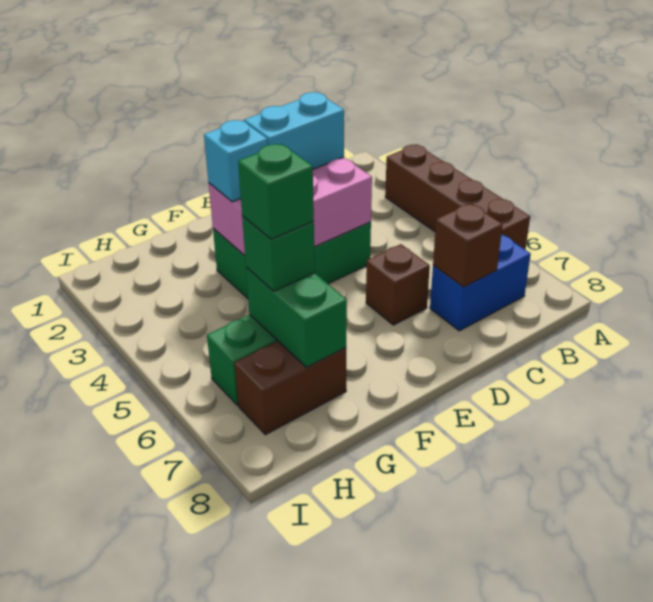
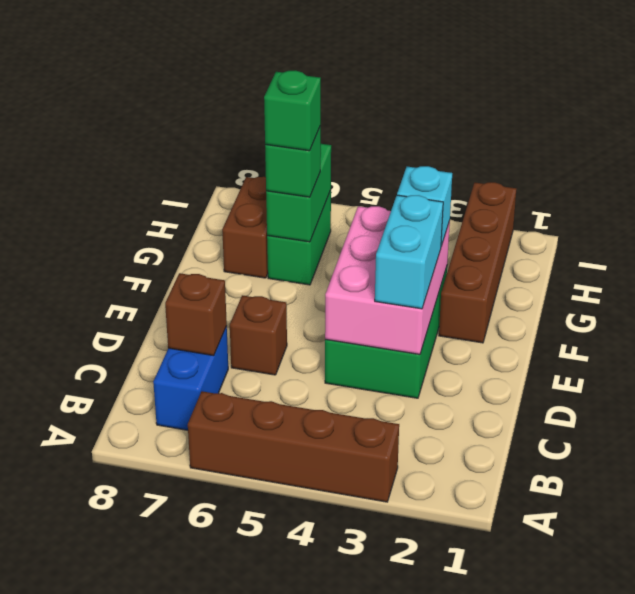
none -> brown brick F2:I2 level 1
green brick G6:G7 level 2 -> green brick G6:H6 level 2

